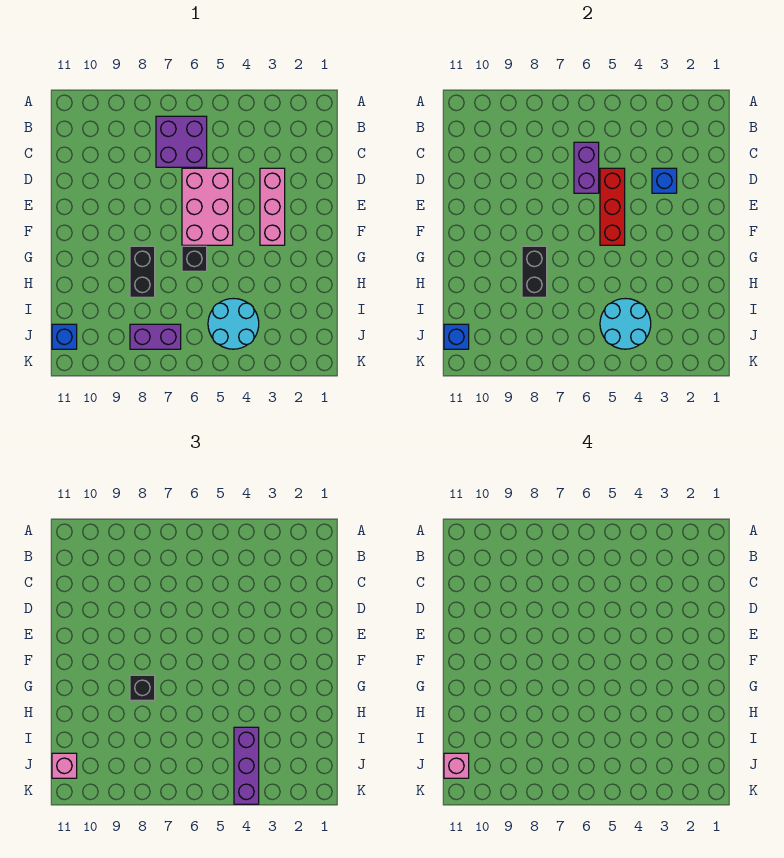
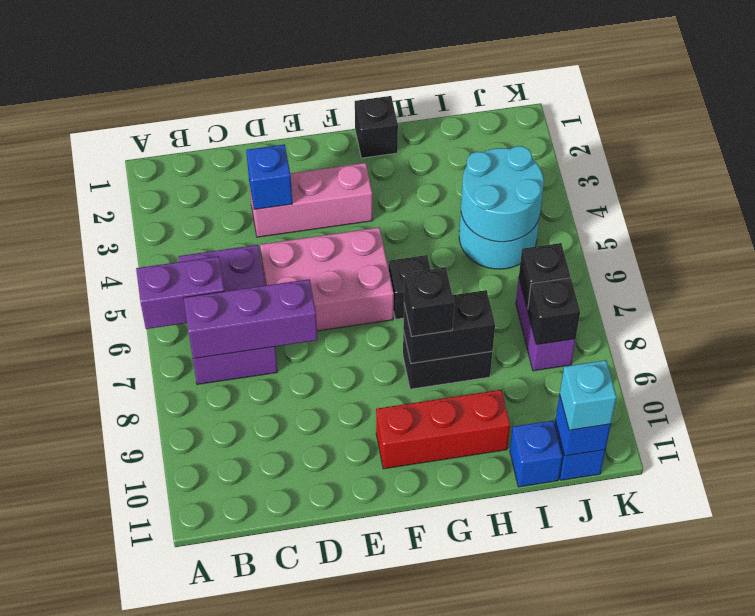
purple brick B6:C7 level 1 -> purple brick B5:C7 level 1
purple brick C6:D6 level 2 -> purple brick A6:B6 level 2
red brick D5:F5 level 2 -> red brick F10:H10 level 1
none -> black brick G1 level 1
purple brick I4:K4 level 3 -> purple brick B7:D7 level 2
none -> blue brick I11 level 1
none -> black brick J7 level 2
none -> black brick J8 level 2
pink brick J11 level 3 -> cyan brick J11 level 3
pink brick J11 level 4 -> none

